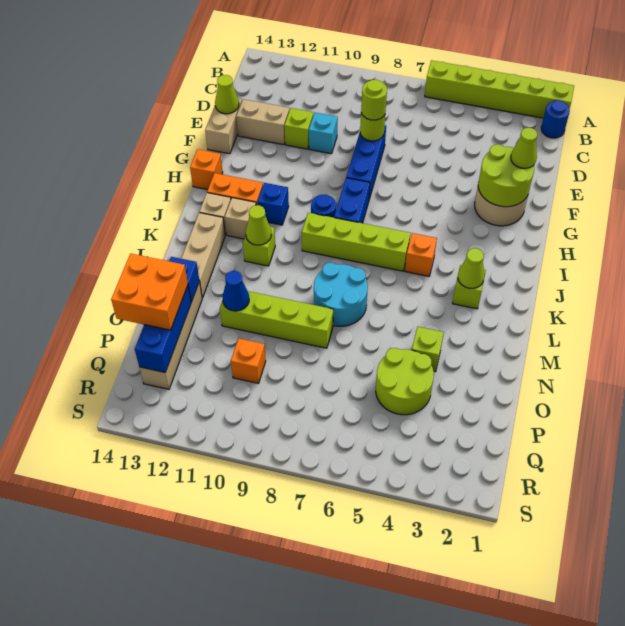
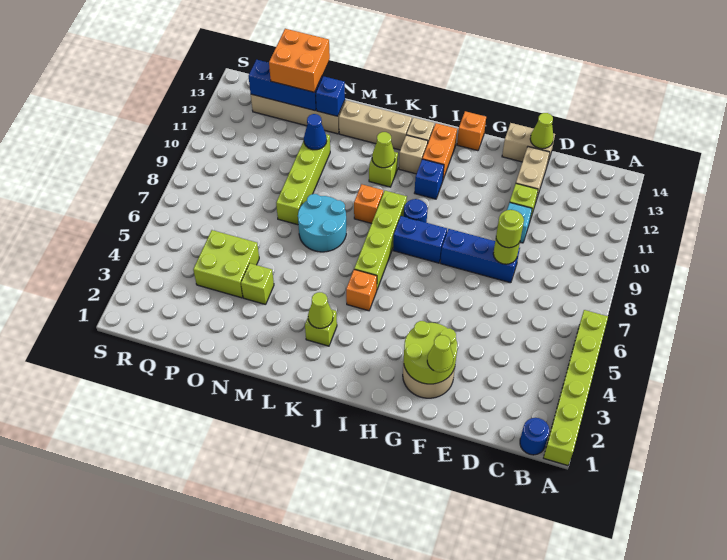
lime round brick O4:P5 level 1 -> lime brick O4:P5 level 1
orange brick P10 level 1 -> orange brick K9 level 1

